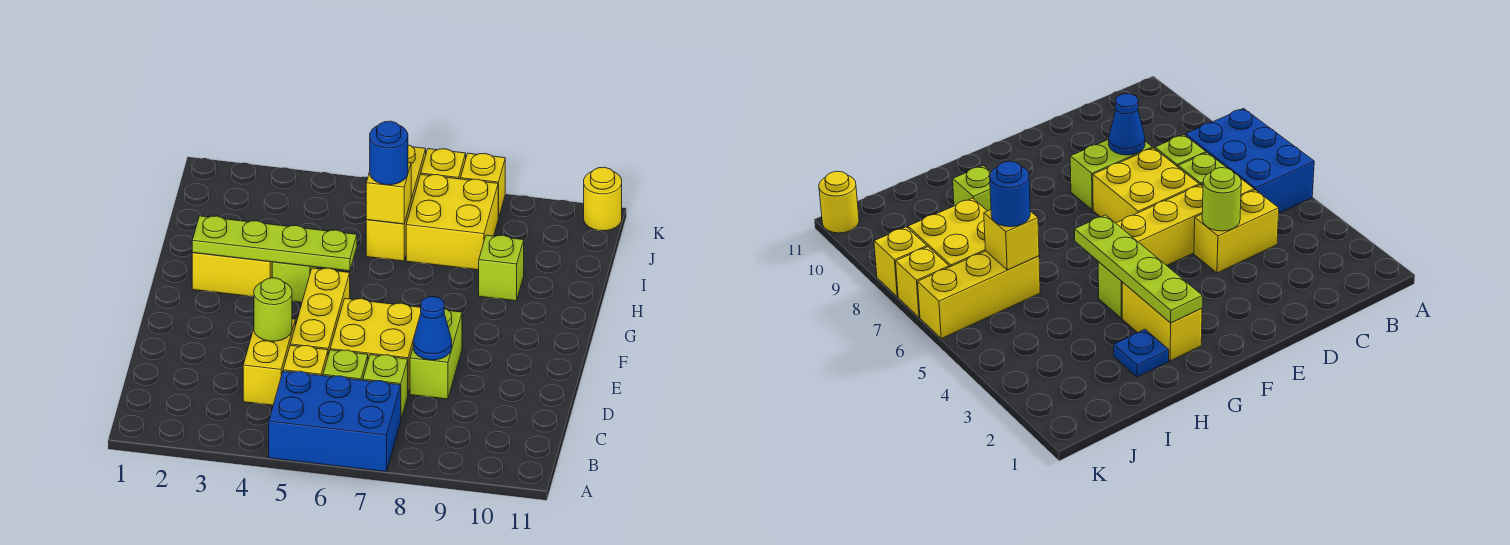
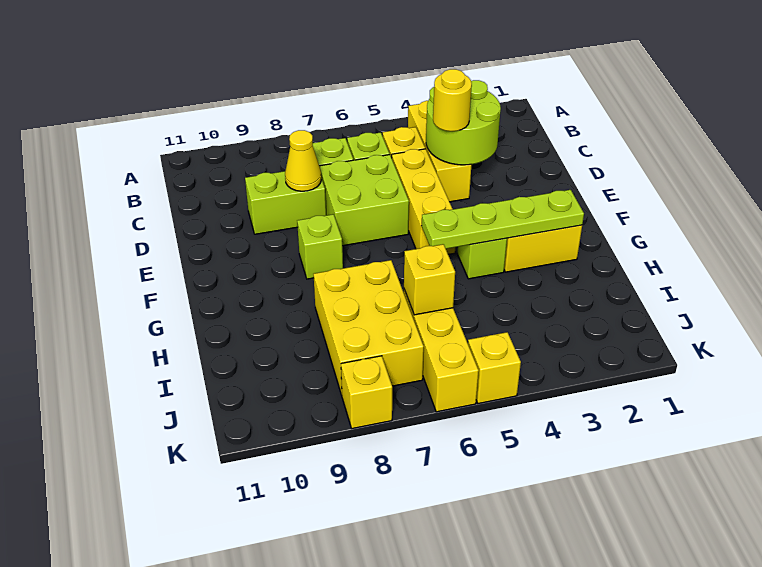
blue brick A5:B7 level 1 -> none
yellow brick C4:D4 level 1 -> yellow brick B4:D4 level 1
lime round brick D4 level 2 -> lime round brick C3:D4 level 2
yellow brick D6:E7 level 1 -> lime brick D6:E7 level 1
lime brick D8:E8 level 1 -> lime brick D8:D9 level 1
blue cone D8 level 2 -> yellow cone D8 level 2
blue plate H2 level 1 -> none
lime brick H9 level 1 -> lime brick F8 level 1
blue round brick I6 level 3 -> none
yellow brick I7:J8 level 1 -> yellow brick H7:J8 level 1
yellow brick K7 level 1 -> yellow brick K5 level 1
yellow round brick K11 level 1 -> yellow round brick D4 level 3

